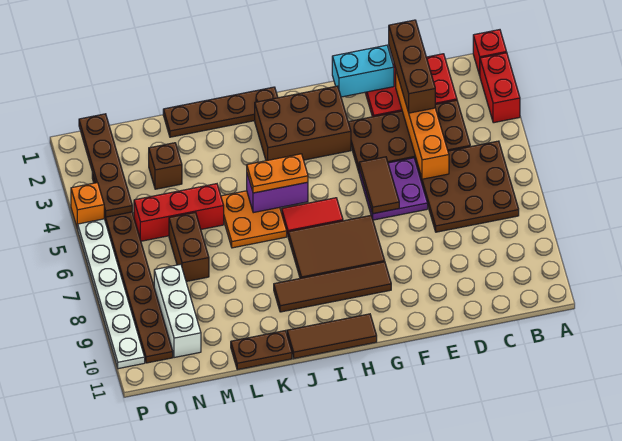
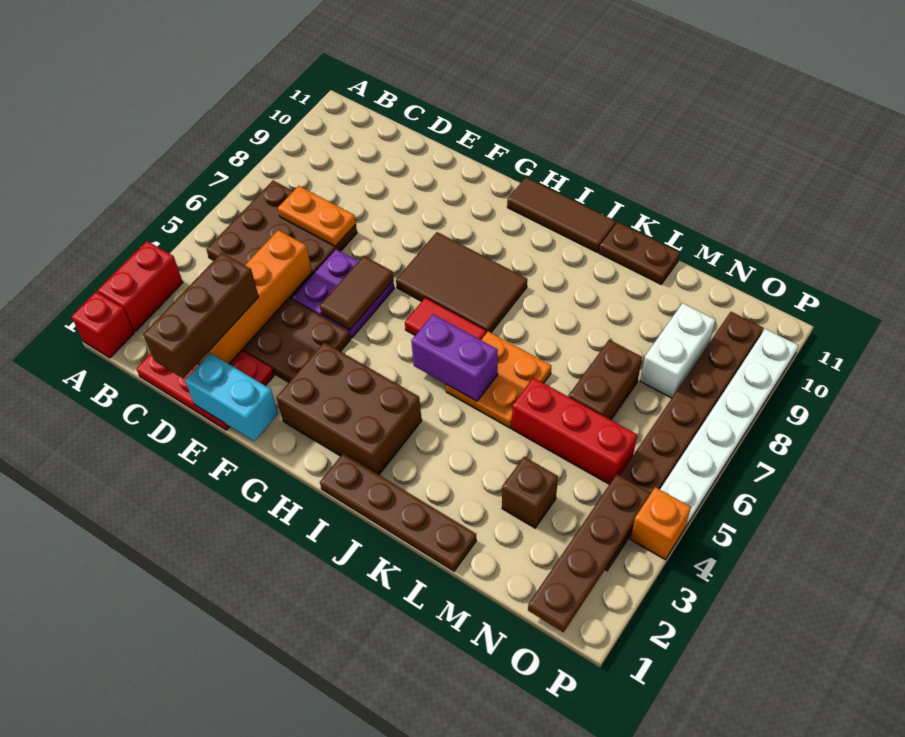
brown tile G9:J9 level 1 -> none
orange plate I5:J5 level 3 -> orange plate C7:D7 level 2
white brick N8:N10 level 1 -> white brick N8:N9 level 1

